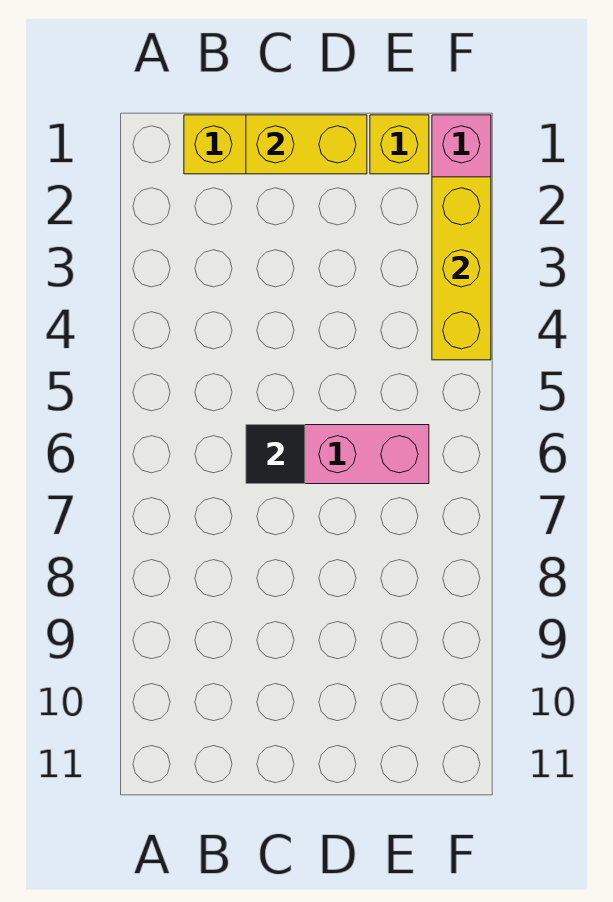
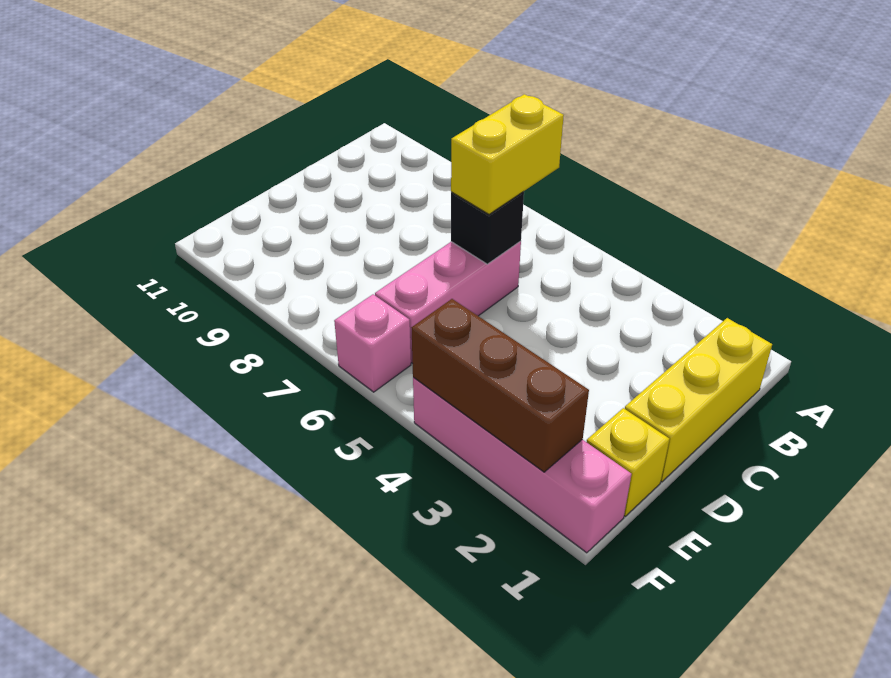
yellow brick C1:D1 level 2 -> yellow brick B6:C6 level 3
black tile C6 level 2 -> black brick C6 level 2
yellow brick F2:F4 level 2 -> brown brick F2:F4 level 2
none -> pink brick F6 level 1

